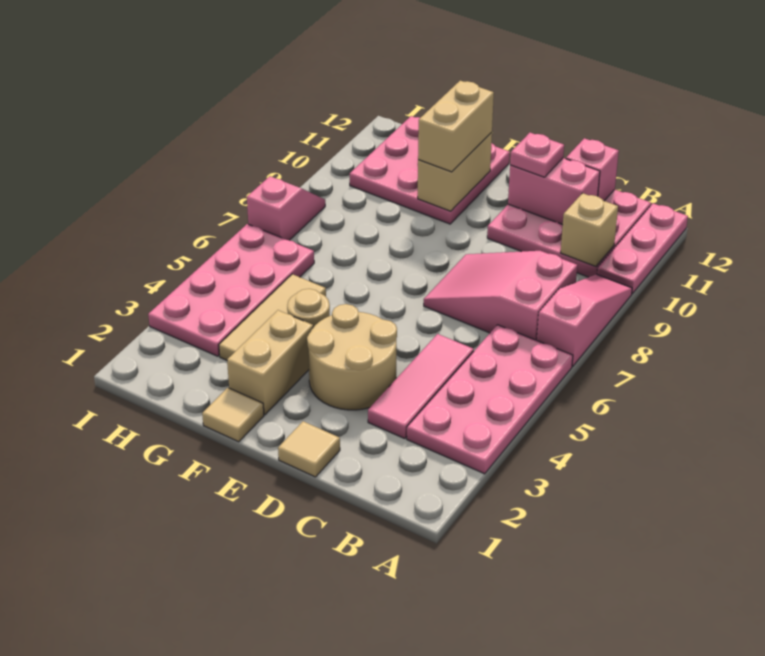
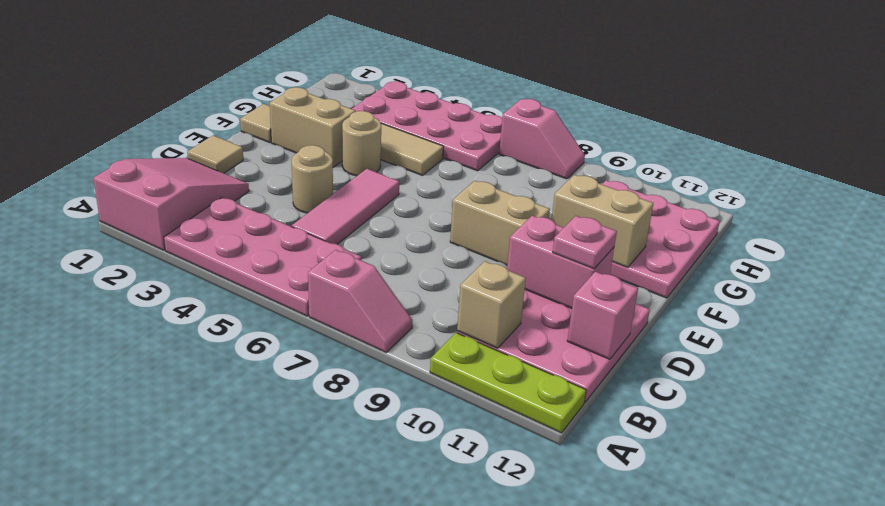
pink slope A7:A9 level 1 top 7 -> pink slope A7:A8 level 1 top 7
pink plate A10:A12 level 1 -> lime plate A10:A12 level 1
pink slope B7:D8 level 1 top B -> pink slope A1:C2 level 1 top A
pink tile C3:C5 level 1 -> pink tile C5:E5 level 1
pink brick C11:D11 level 2 -> pink brick D10:D11 level 2
tan round brick D3:E4 level 1 -> tan round brick D4 level 1
tan brick F10:F11 level 3 -> tan brick E8:E9 level 1

